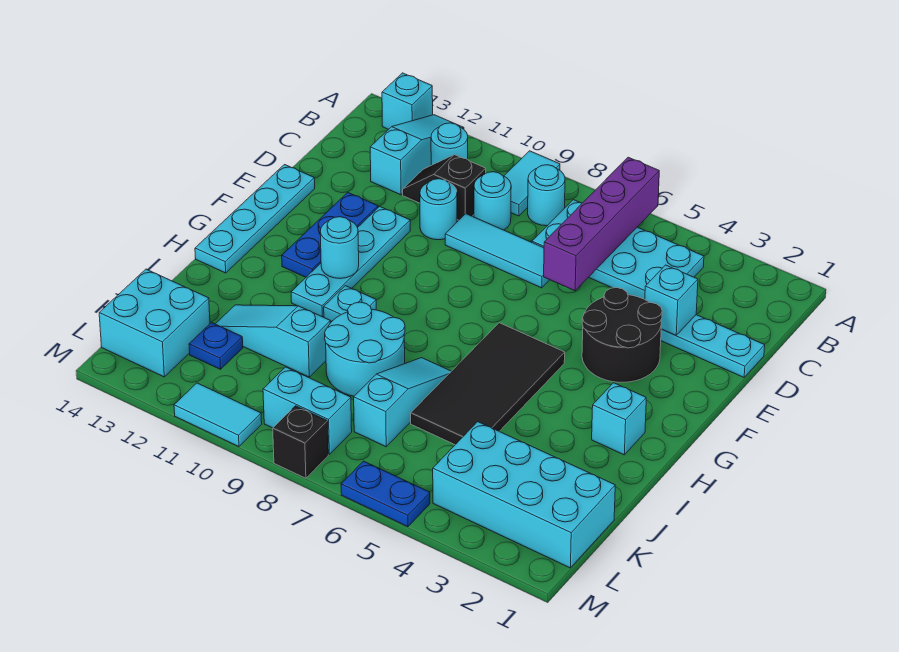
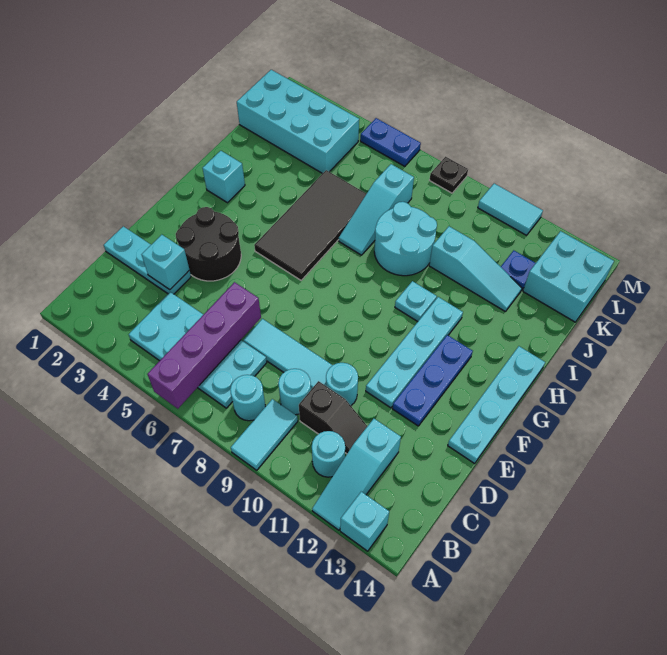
cyan round brick G11 level 2 -> none
cyan brick L8:L9 level 1 -> none
black brick M8 level 1 -> black plate M8 level 1

